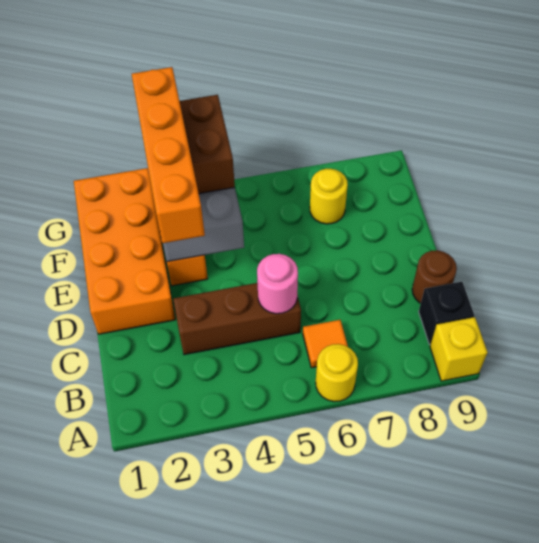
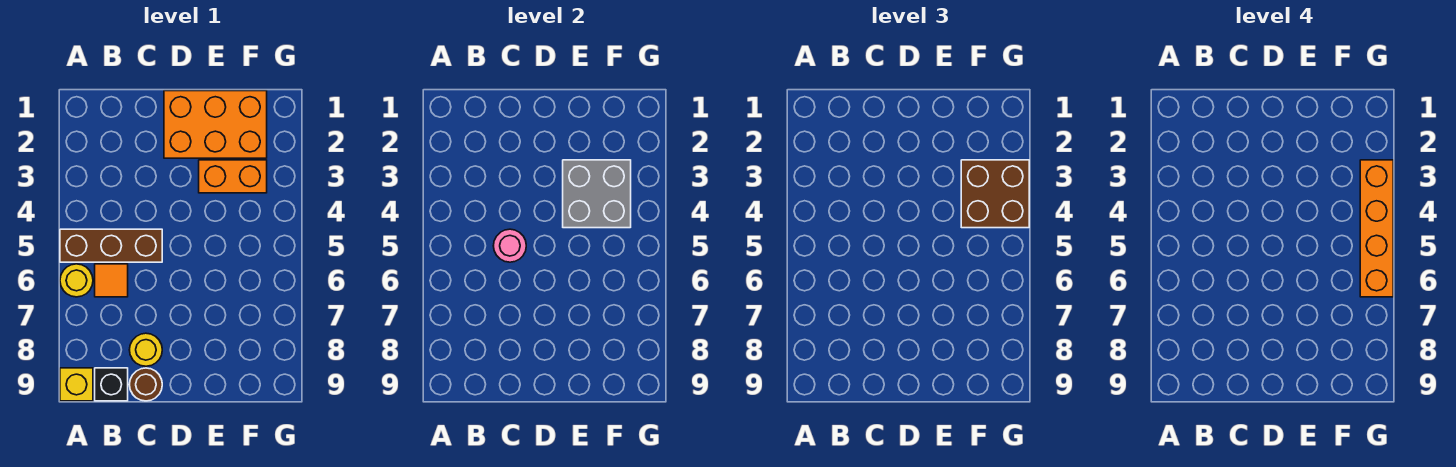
brown brick C3:C5 level 1 -> brown brick A5:C5 level 1
orange brick D1:G2 level 1 -> orange brick D1:F2 level 1
orange brick D3:G3 level 4 -> orange brick G3:G6 level 4
yellow round brick F7 level 1 -> yellow round brick C8 level 1

